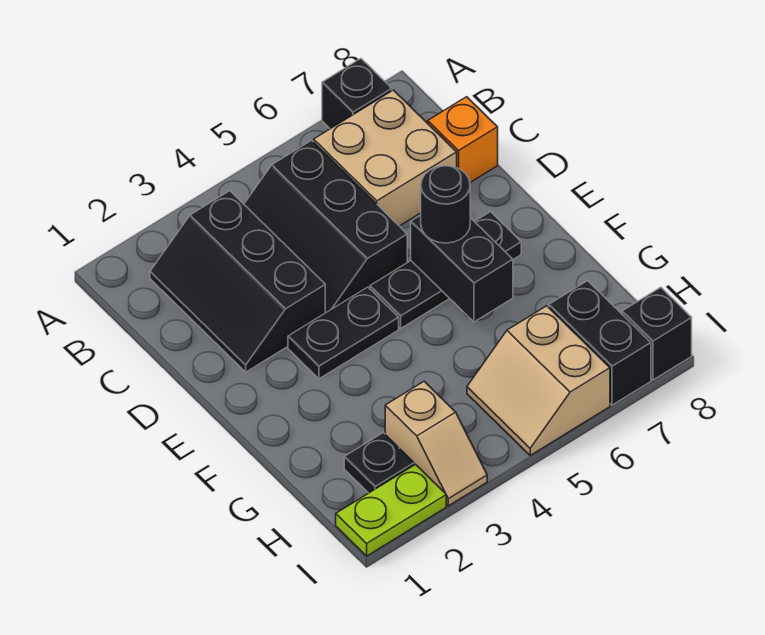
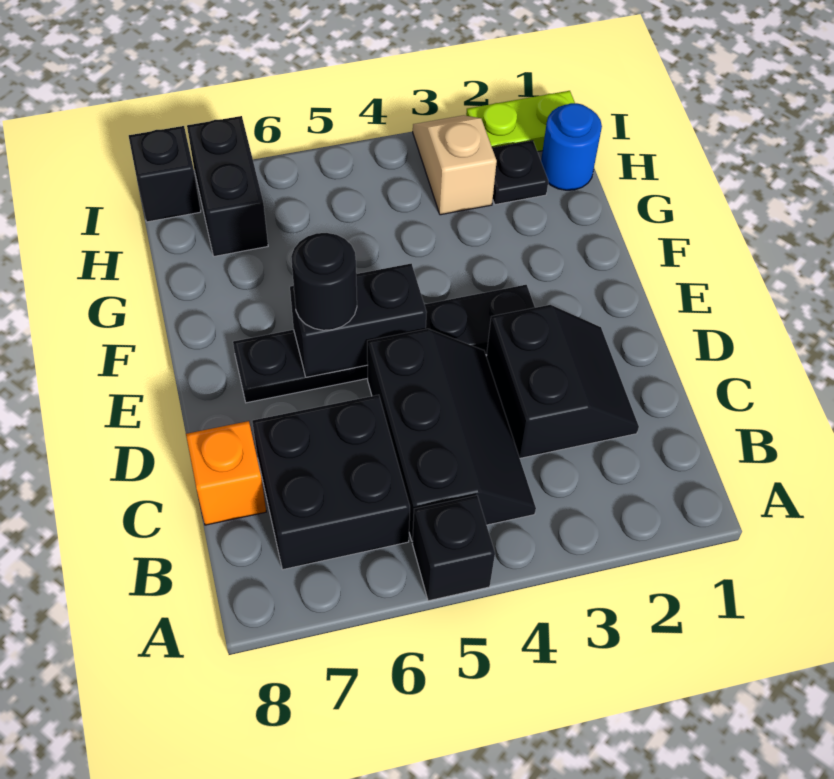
black brick A7 level 1 -> black brick A5 level 1
black slope B2:D3 level 1 top 3 -> black slope C2:D3 level 1 top 3
tan brick B6:C7 level 1 -> black brick B6:C7 level 1
black brick E6:F6 level 2 -> black brick E5:E6 level 2
none -> blue round brick H1 level 1
tan slope H5:I6 level 1 top 6 -> none

